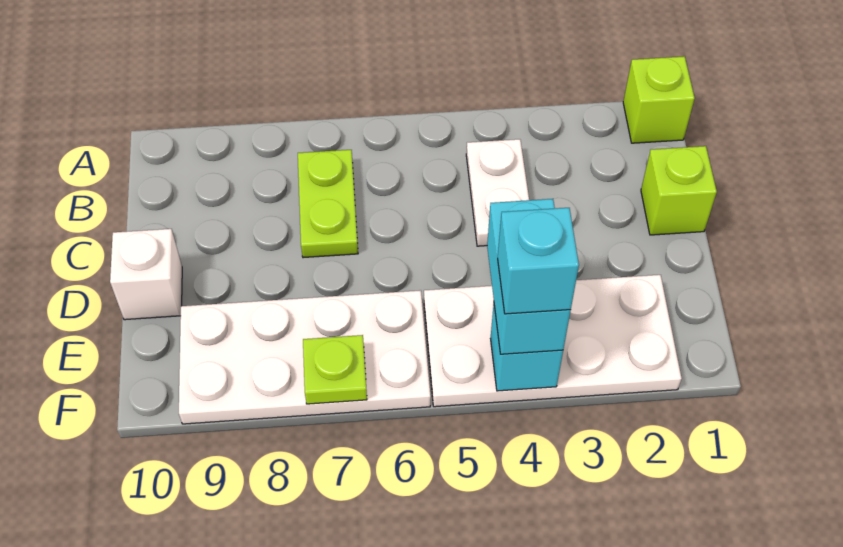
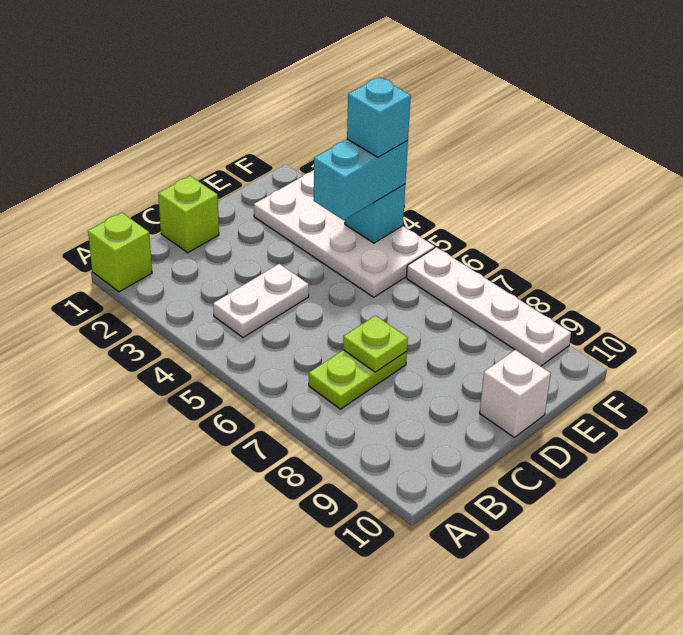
white plate E6:F9 level 1 -> white plate F6:F9 level 1
lime plate F7 level 2 -> lime plate C7 level 2

